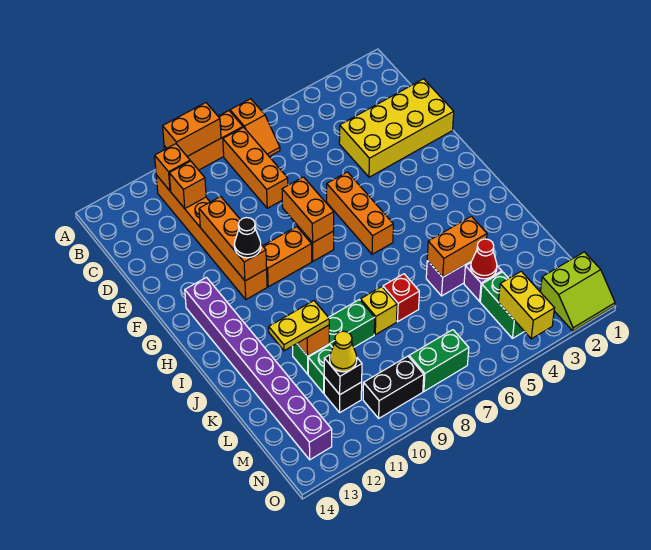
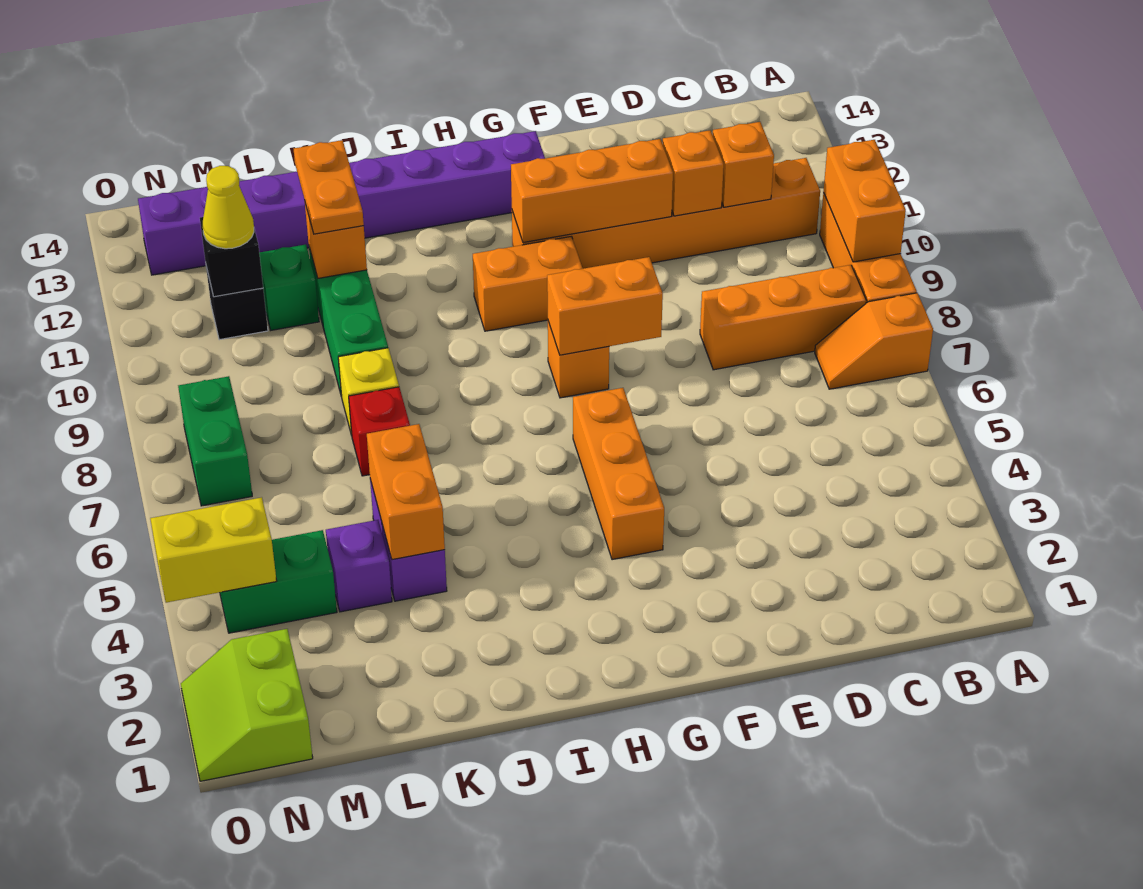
orange brick B11 level 2 -> orange brick D11 level 2
yellow brick D1:E4 level 1 -> none
orange brick F6:H6 level 1 -> orange brick G4:G6 level 1
orange brick G9:G10 level 1 -> orange brick G10:H10 level 1
black cone G11 level 3 -> none
yellow plate K11:K12 level 3 -> orange plate K11:K12 level 3
red cone L4 level 2 -> none
black brick N9:N10 level 1 -> none

